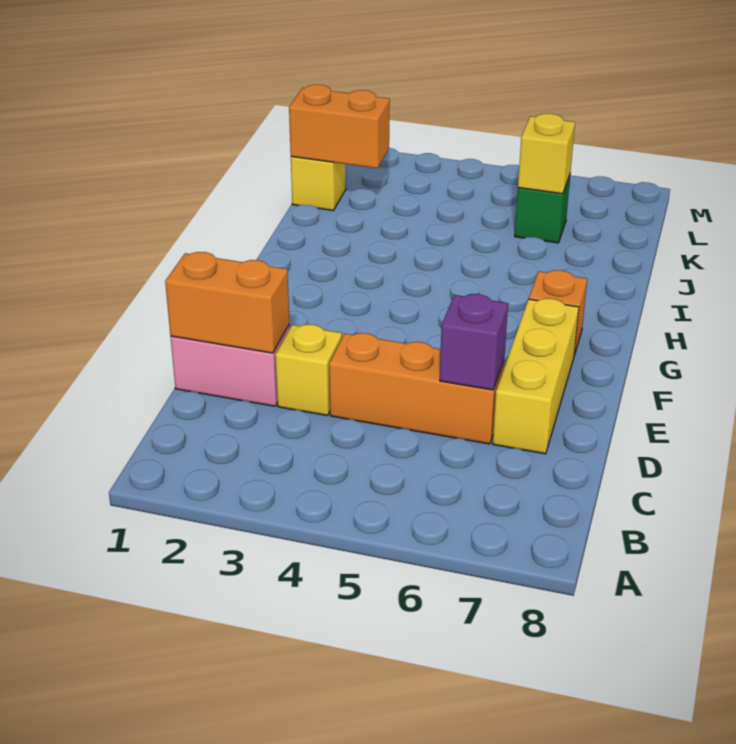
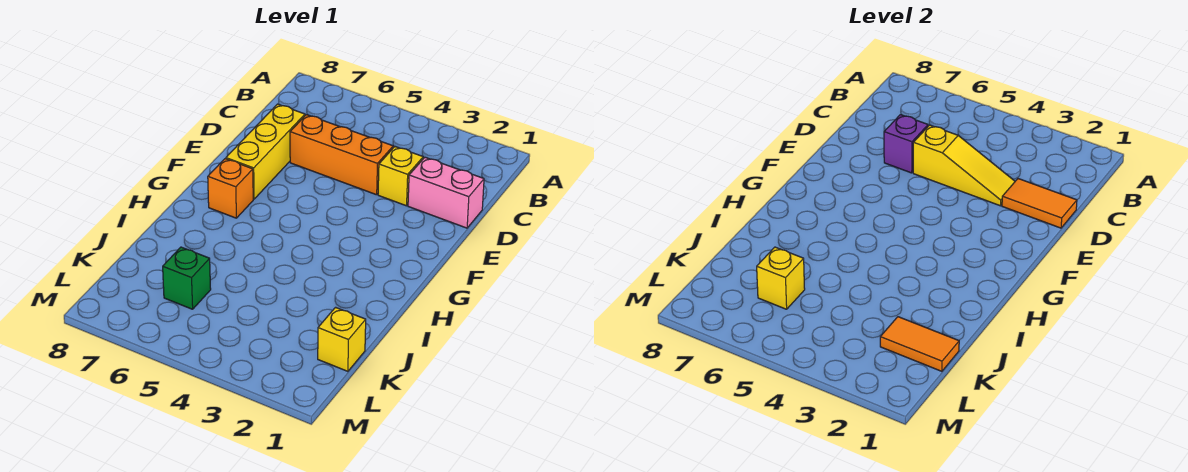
orange brick D1:D2 level 2 -> orange tile D1:D2 level 2
none -> yellow slope D3:D5 level 2 top 5
orange brick K1:K2 level 2 -> orange tile K1:K2 level 2

